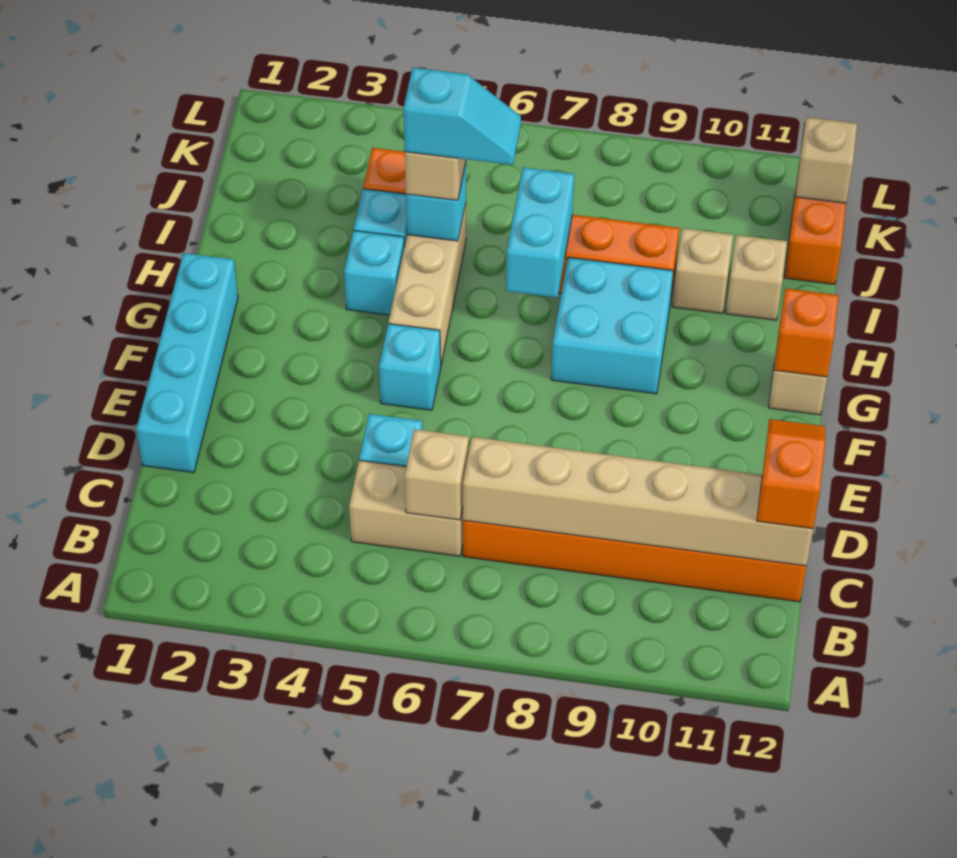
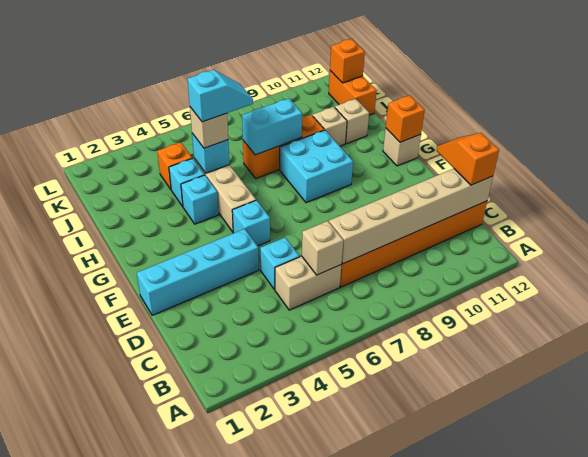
cyan brick D1:G1 level 1 -> cyan brick E1:E4 level 1
cyan brick H7:I7 level 2 -> cyan brick I7:I8 level 2
tan brick K12 level 2 -> orange brick K12 level 2

